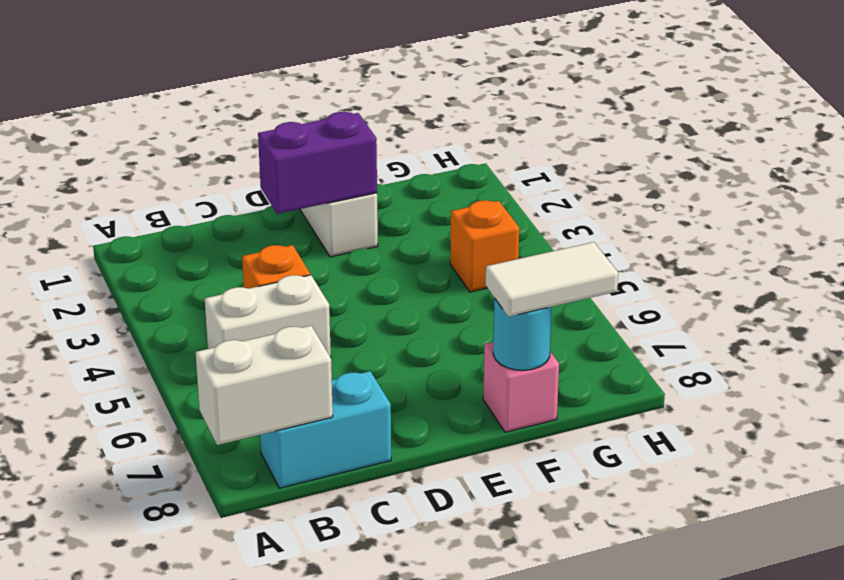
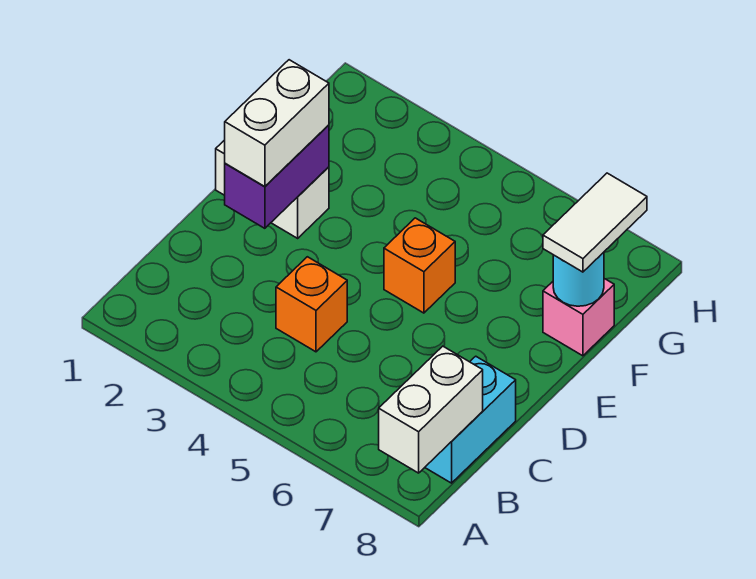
white brick B5:C5 level 1 -> white brick D2:E2 level 3
orange brick G4 level 1 -> orange brick E5 level 1

